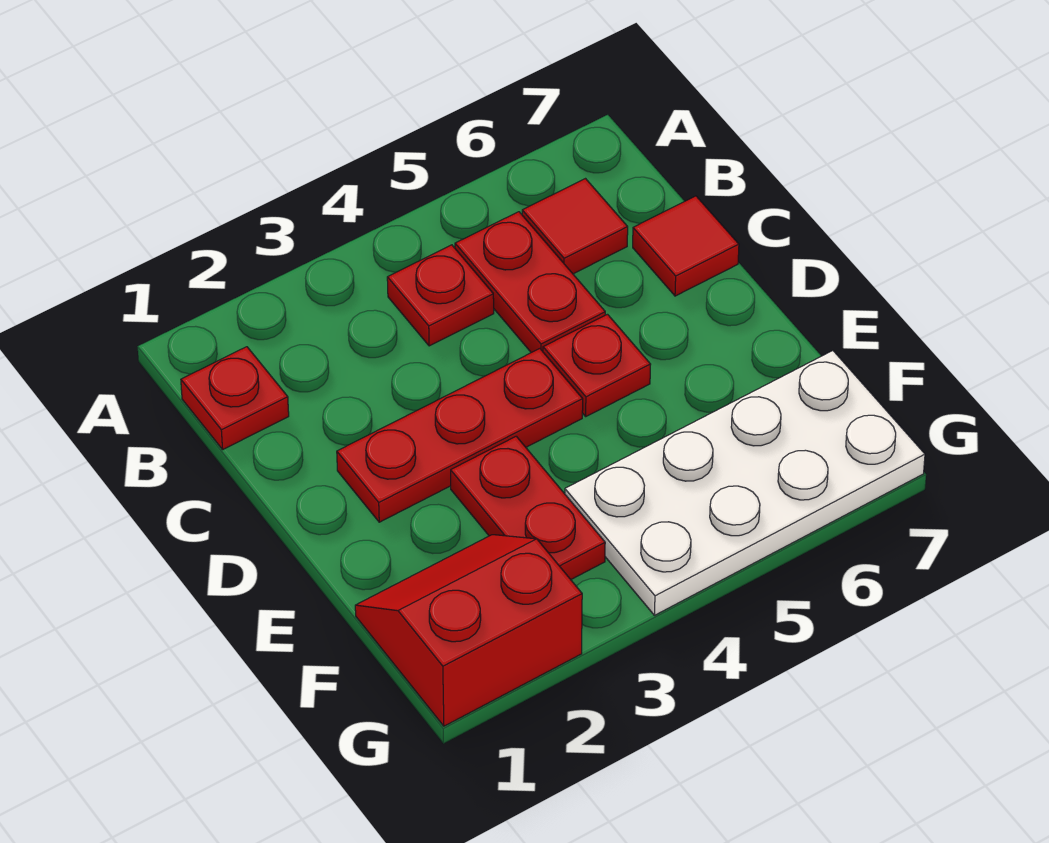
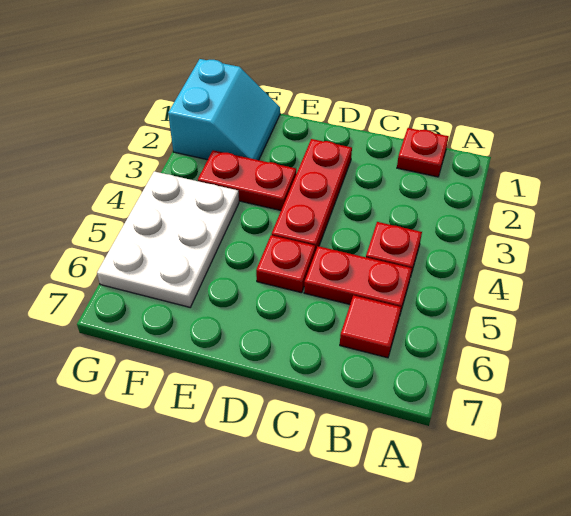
red tile C7 level 1 -> none
red slope F1:G2 level 1 top G -> cyan slope F1:G2 level 1 top G
white plate F4:G7 level 1 -> white plate F4:G6 level 1

